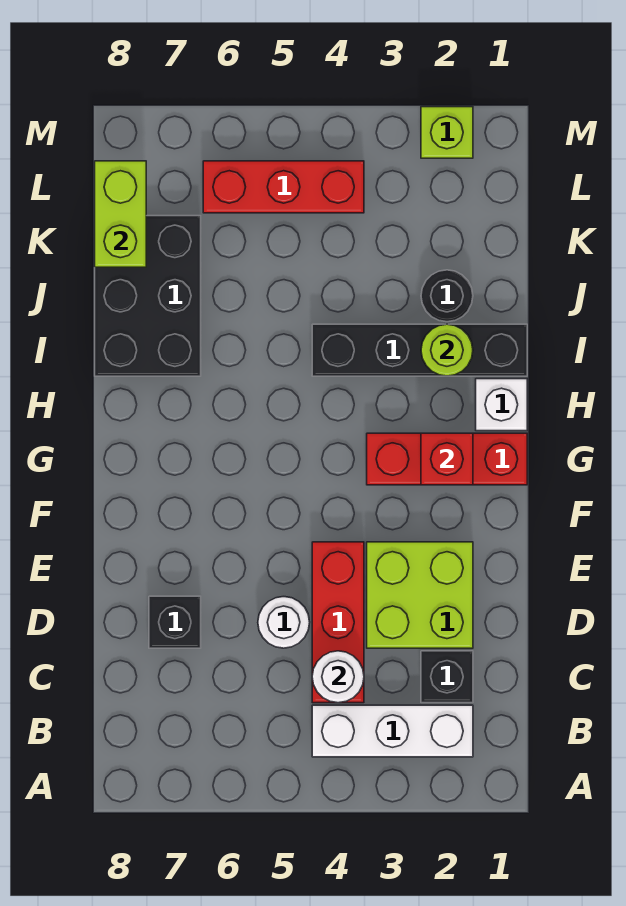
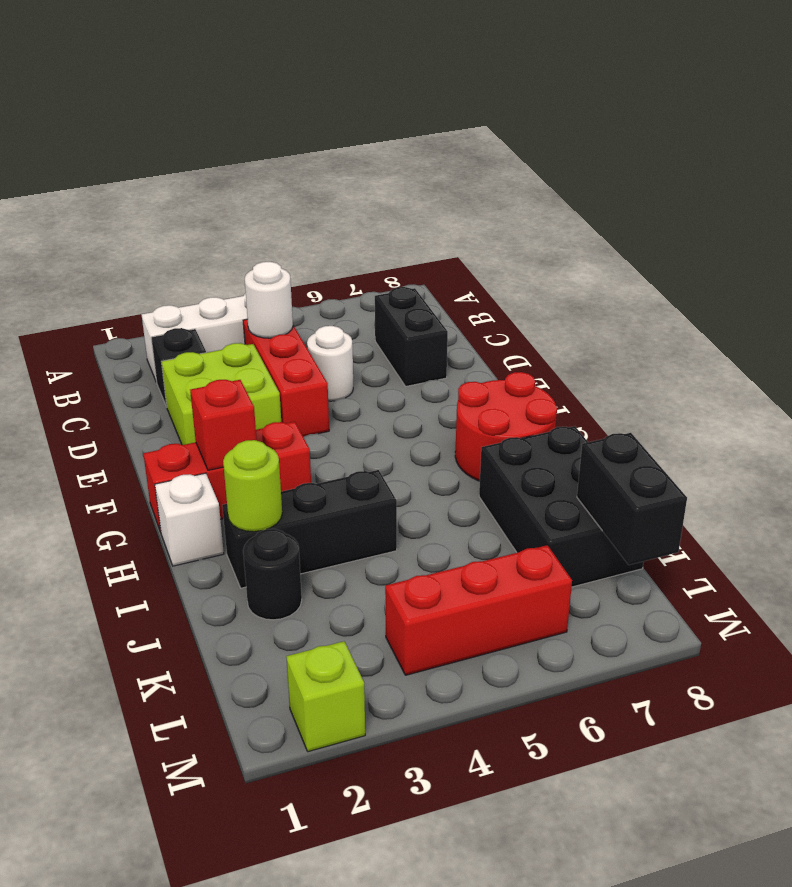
black brick D7 level 1 -> black brick C7:D7 level 1
none -> red round brick G7:H8 level 1
black brick I1:I4 level 1 -> black brick I2:I4 level 1
lime brick K8:L8 level 2 -> black brick K8:L8 level 2

